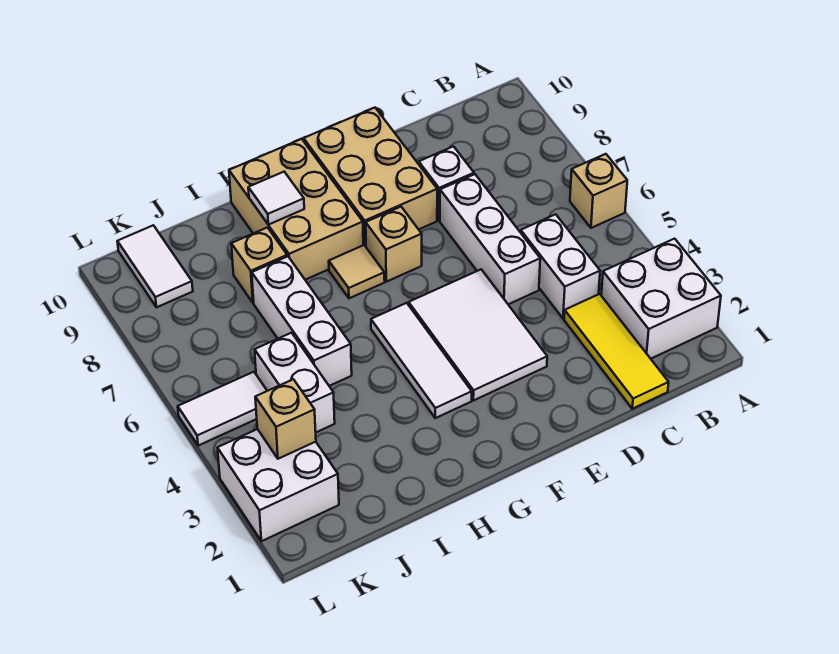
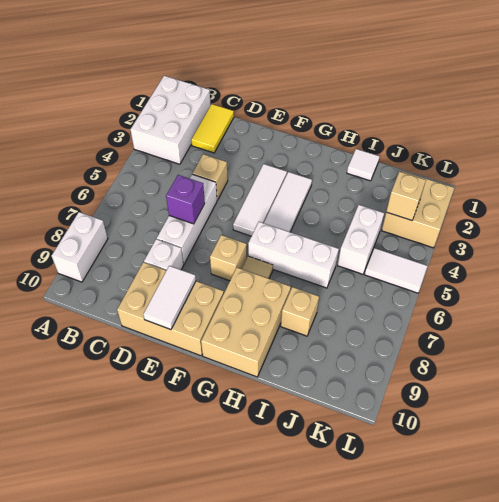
white brick A2:B3 level 1 -> white brick A1:B3 level 1
tan brick A6 level 1 -> tan brick D4 level 1
yellow tile C1:C3 level 1 -> yellow tile C1:C2 level 1
white brick C4:C5 level 1 -> white brick A8:A9 level 1
none -> purple brick D6 level 2
white tile E3:F5 level 1 -> white tile F3:F5 level 1
tan brick E8:F10 level 1 -> tan brick D9:F10 level 1
white tile H9 level 2 -> white tile I1 level 1
white brick I5:I7 level 1 -> white brick G6:I6 level 1
white brick K2:L3 level 1 -> tan brick K2:L3 level 1
white tile K9:K10 level 1 -> white tile E9:E10 level 2

